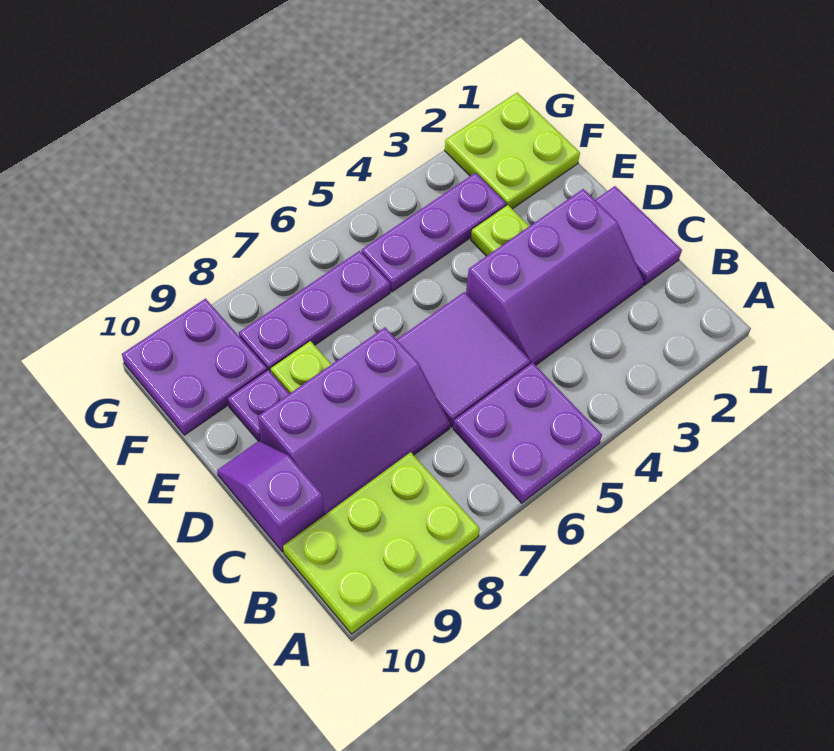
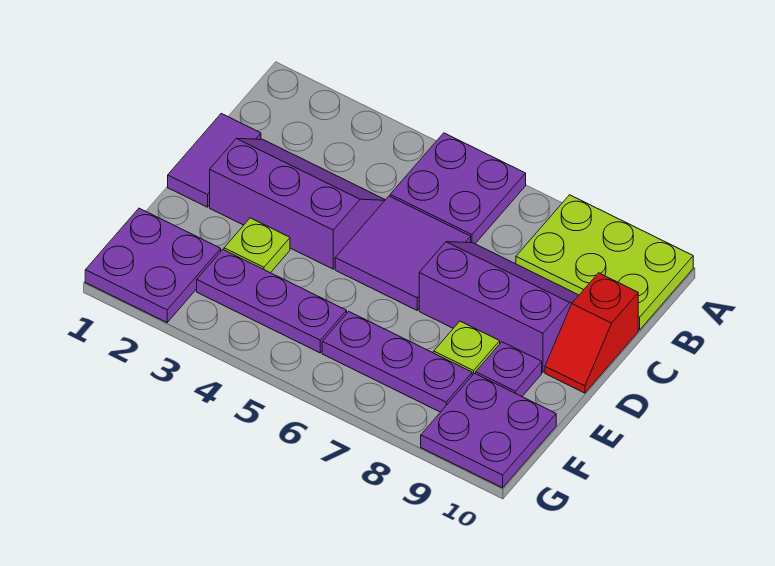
purple slope C10:D10 level 1 top C -> red slope C10:D10 level 1 top C
lime plate F1:G2 level 1 -> purple plate F1:G2 level 1

